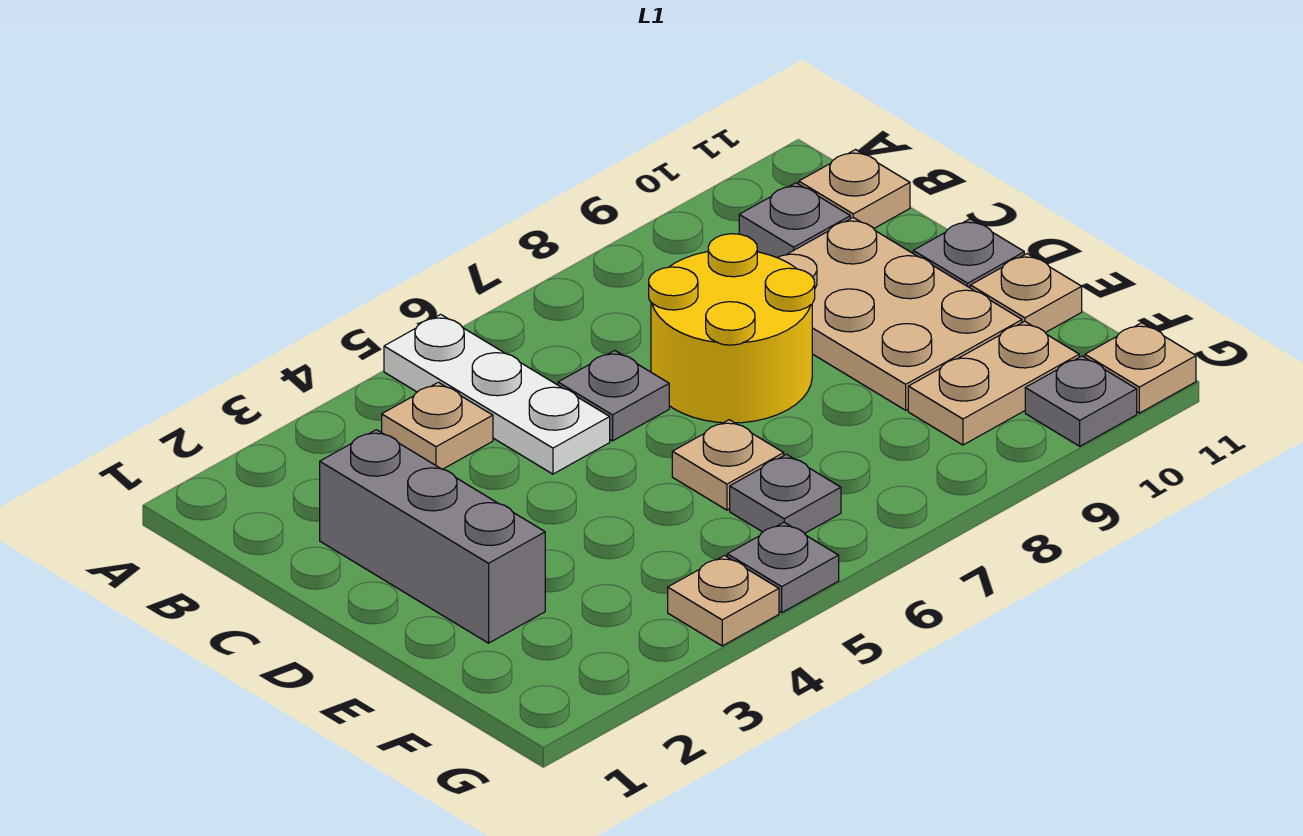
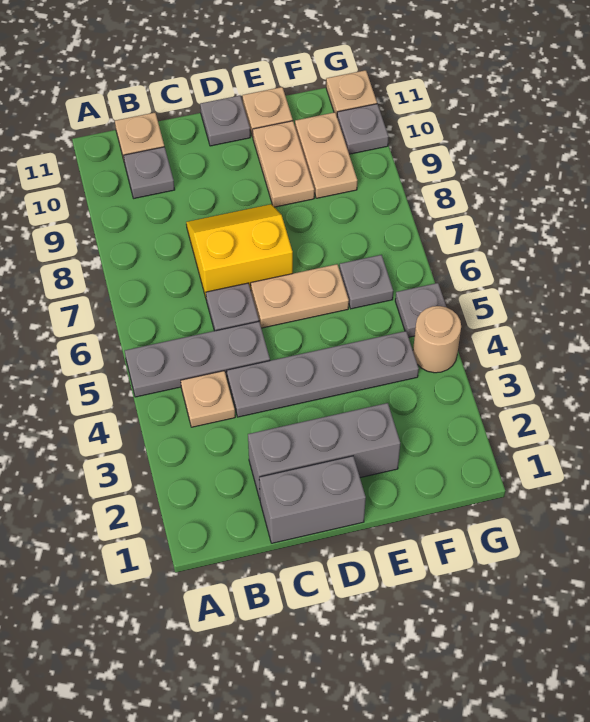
white plate A5:C5 level 1 -> grey plate A5:C5 level 1
none -> grey brick C1:D1 level 1
none -> grey plate C4:F4 level 1
yellow round brick C7:D8 level 1 -> yellow slope C7:D8 level 1 top 7
tan plate C9:E10 level 1 -> tan plate E9:E10 level 1
tan plate E6 level 1 -> tan plate D6:E6 level 1
tan plate G4 level 1 -> tan round brick G4 level 1

